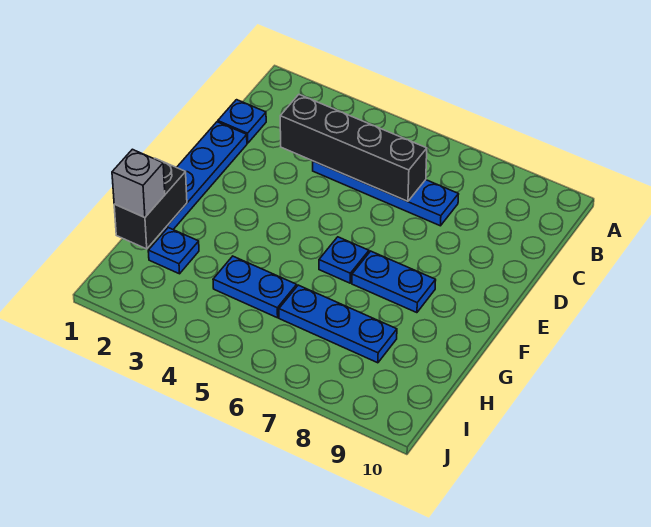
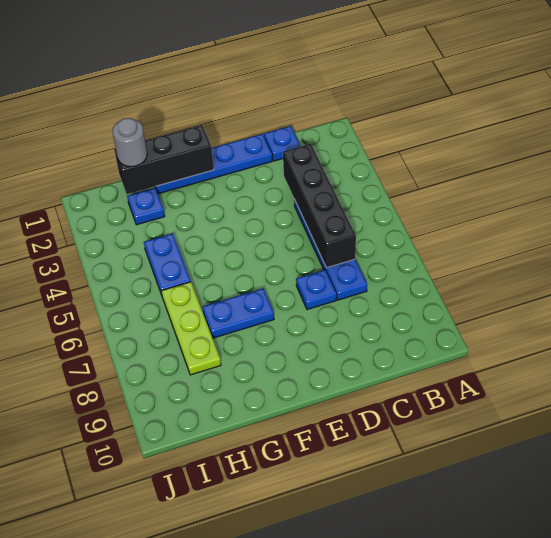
blue plate F6 level 1 -> blue plate D7 level 1
blue plate F7:F8 level 1 -> blue plate F7:G7 level 1
black brick G1:H1 level 2 -> black brick F1:H1 level 2
grey brick H1 level 3 -> grey round brick H1 level 3
blue plate H6:H8 level 1 -> lime plate H6:H8 level 1

